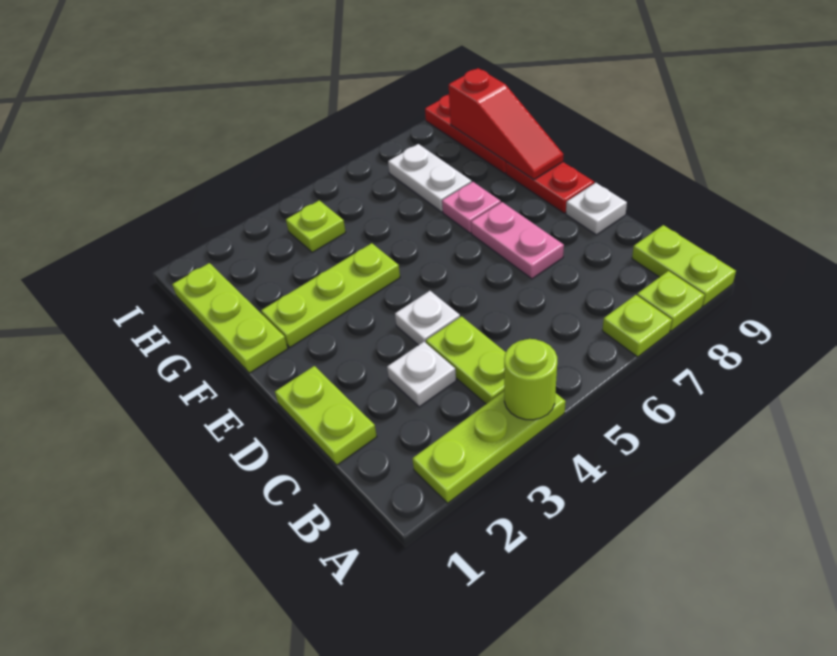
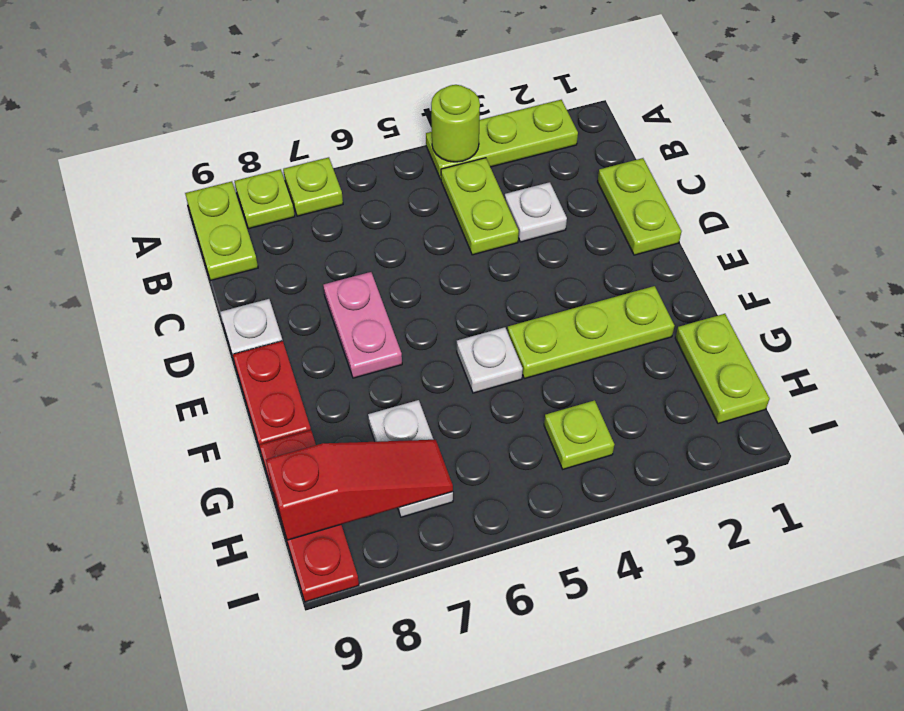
white plate D4 level 1 -> white plate F5 level 1
lime plate F1:H1 level 1 -> lime plate G1:H1 level 1
pink plate F7 level 1 -> none
red slope F9:H9 level 2 top H -> red slope H7:H9 level 2 top 9

